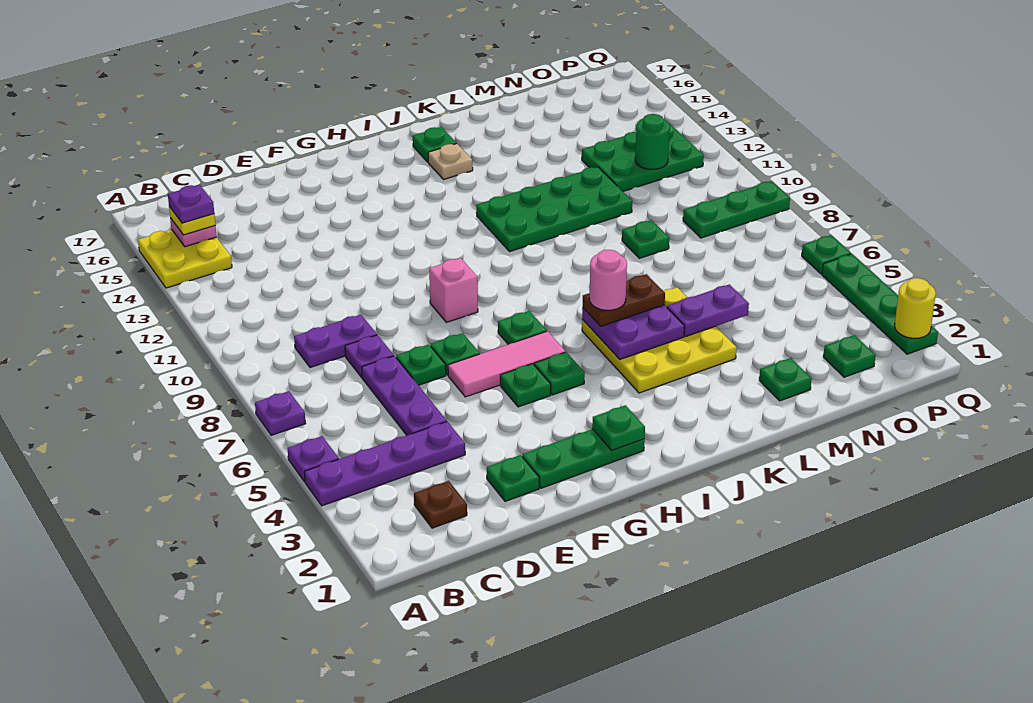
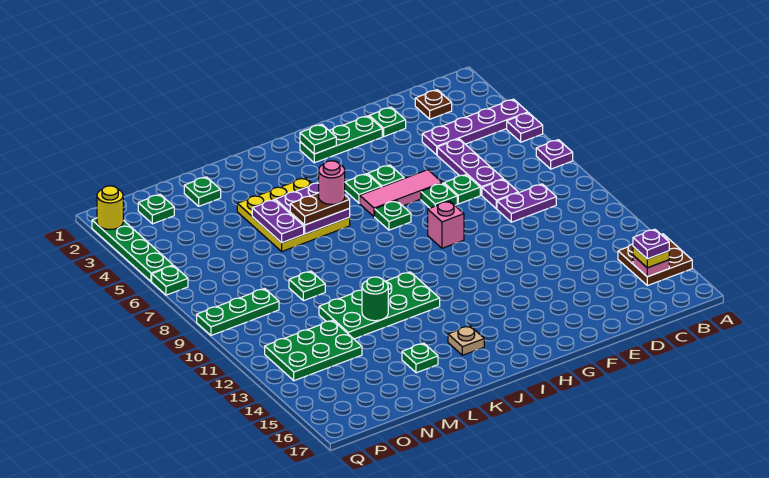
yellow plate A14:B15 level 1 -> brown plate A14:B15 level 1
green plate J16 level 1 -> green plate L15 level 1
purple plate L5:M5 level 2 -> purple plate L5:L6 level 2
green round brick O12 level 2 -> green round brick L12 level 2

